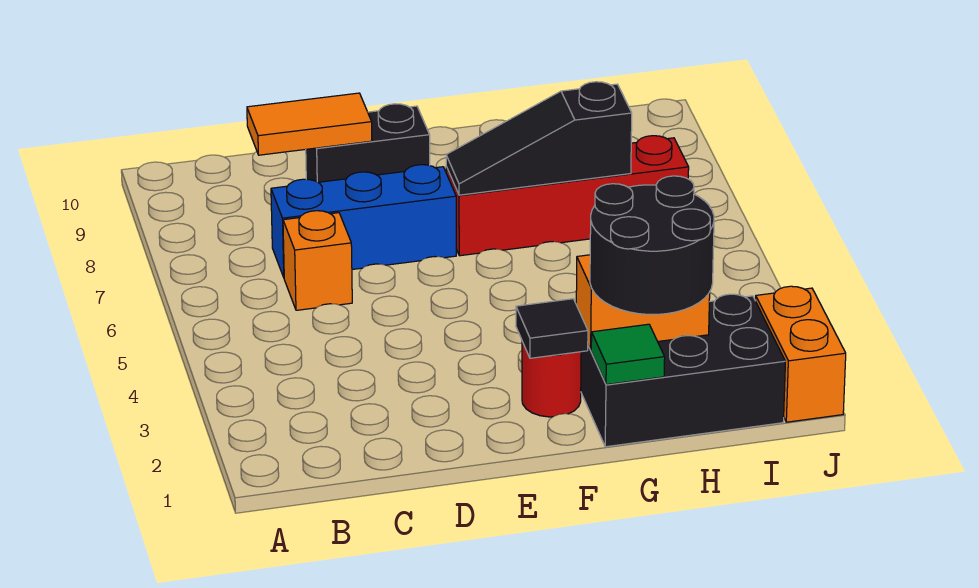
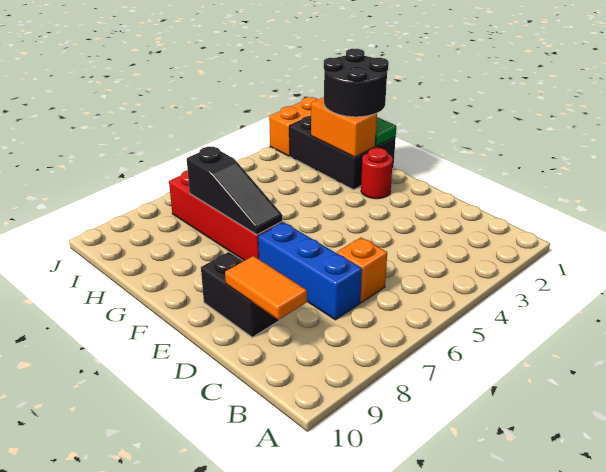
black tile F2 level 2 -> none

